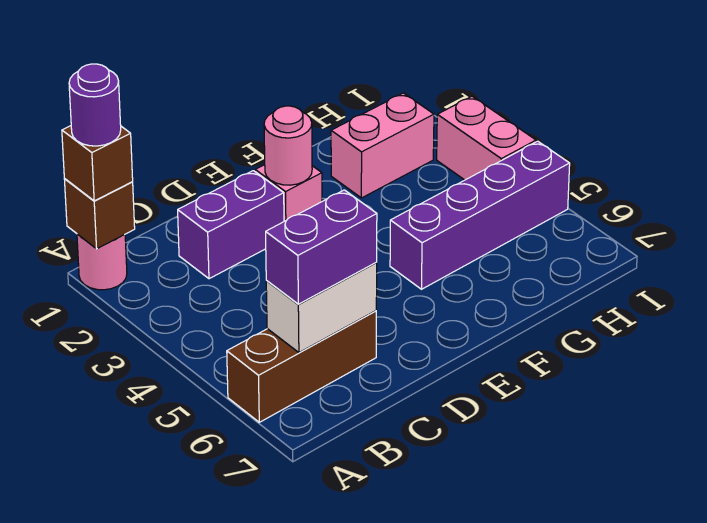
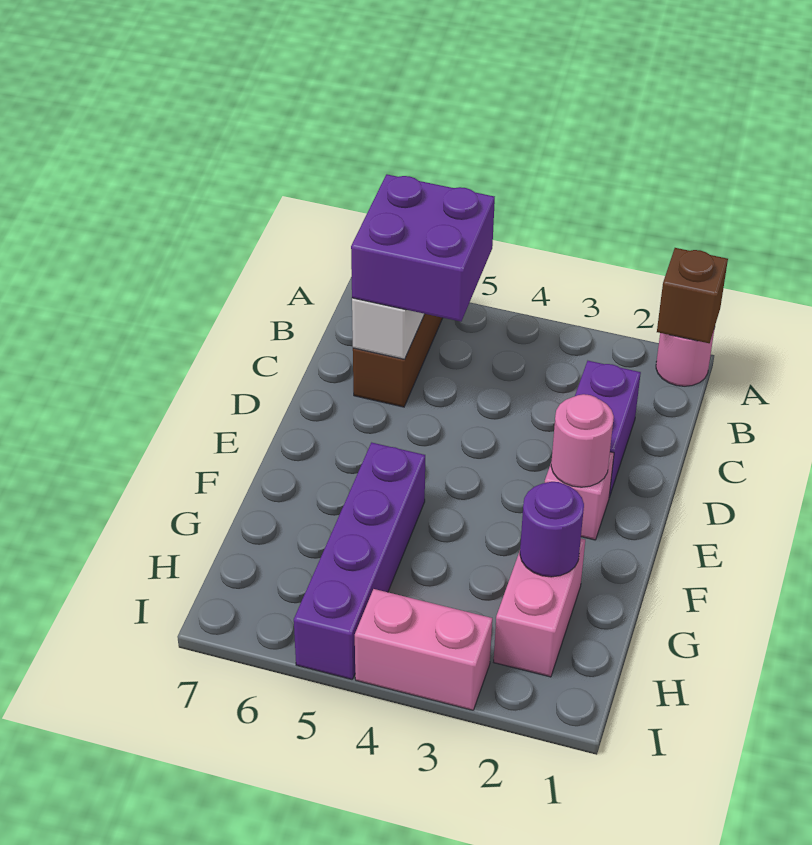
brown brick A1 level 3 -> none
purple round brick A1 level 4 -> purple round brick G2 level 2
purple brick B6:C6 level 3 -> purple brick B5:C6 level 3

